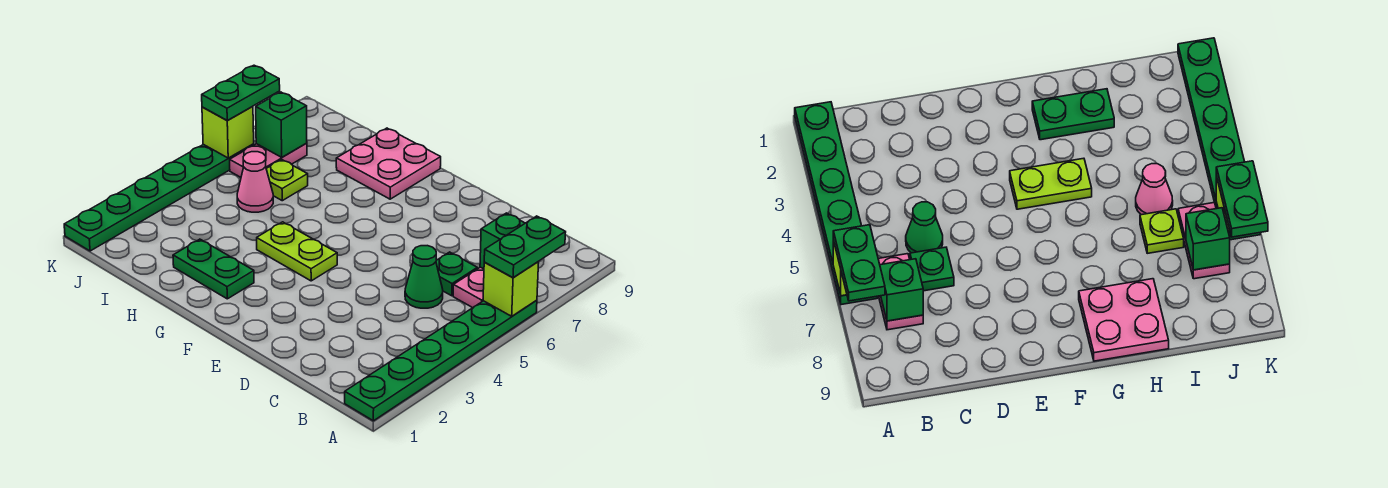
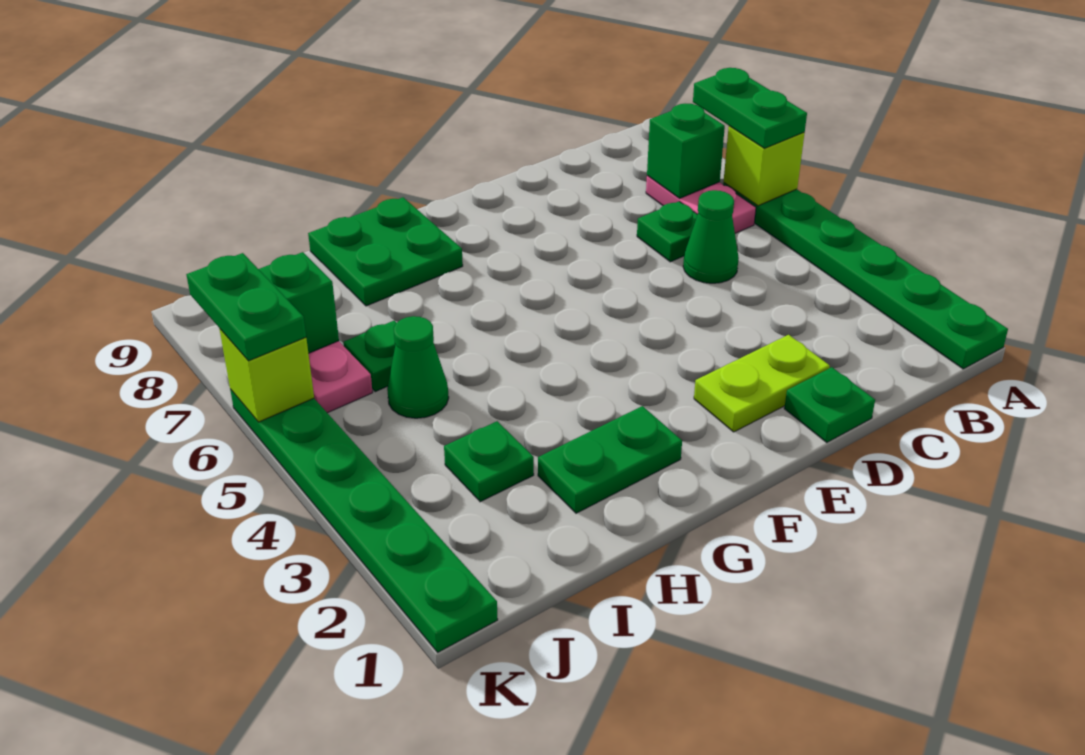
none -> green plate D1 level 1
lime plate F4:G4 level 1 -> lime plate D2:E2 level 1
pink plate G8:H9 level 1 -> green plate G8:H9 level 1
none -> green plate I3 level 1
pink cone I5 level 1 -> green cone I5 level 1
lime plate I6 level 1 -> green plate I6 level 1

